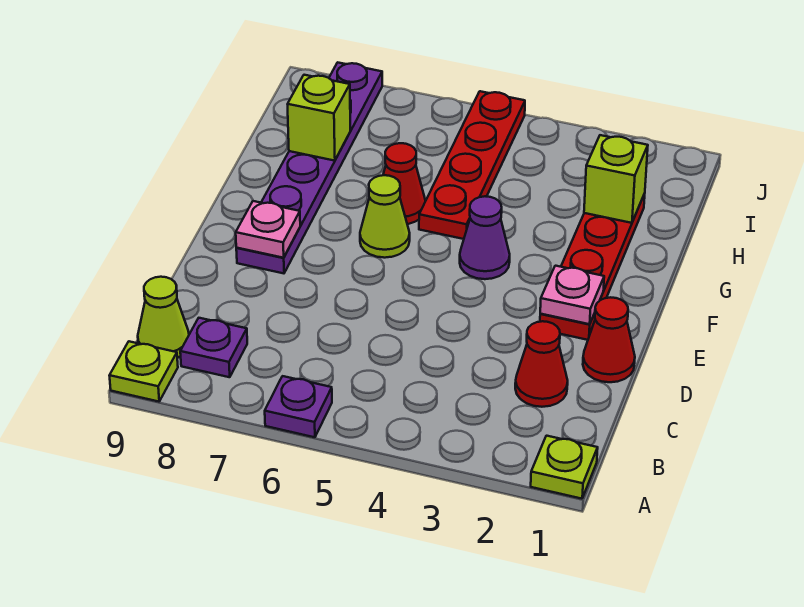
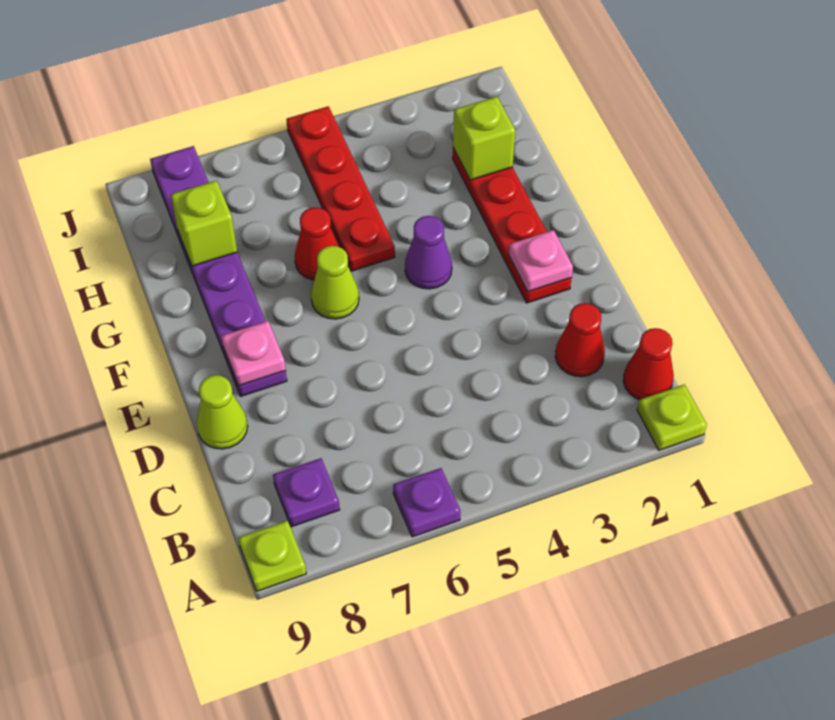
lime cone B9 level 1 -> lime cone D9 level 1
red cone D1 level 1 -> red cone B1 level 1

